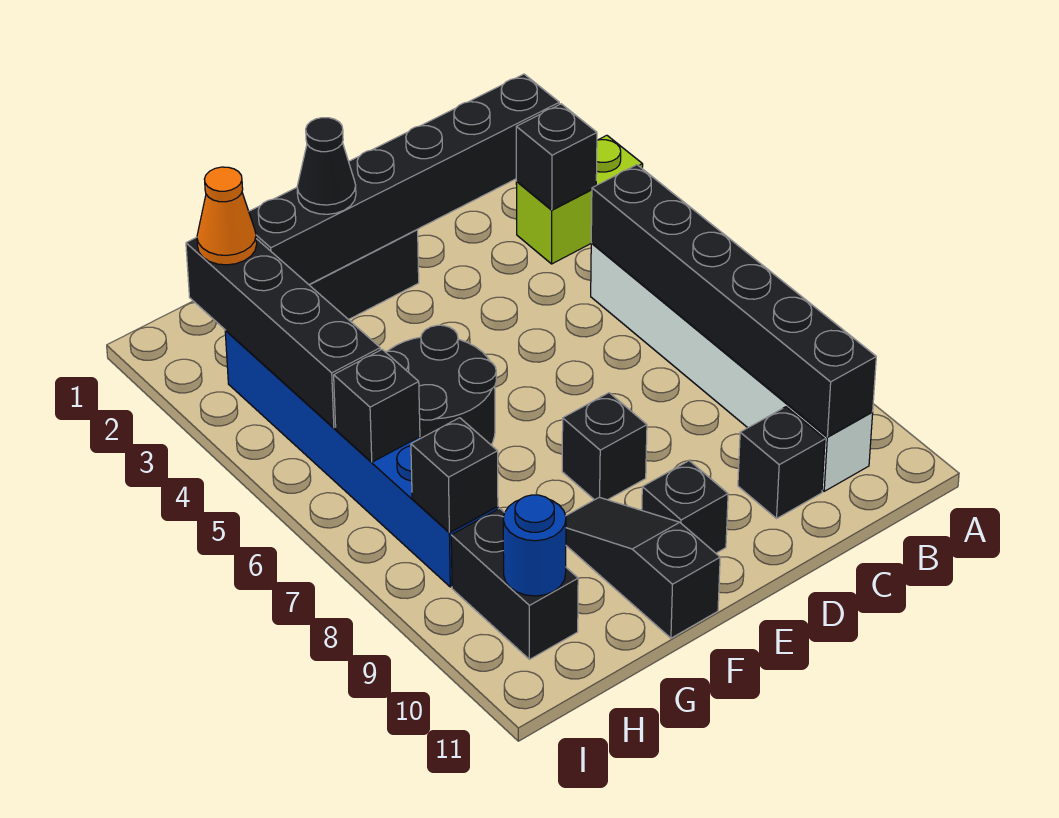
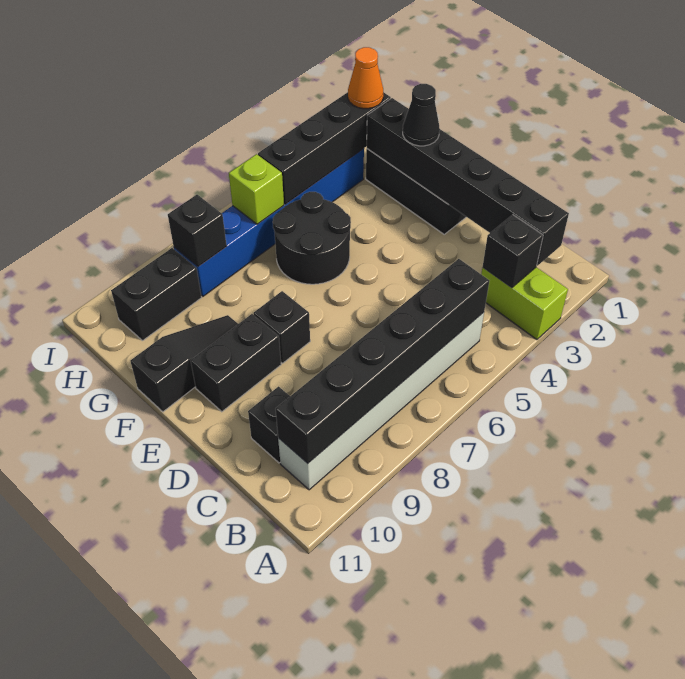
black brick E10 level 1 -> black brick E9:E10 level 1
black brick H6 level 2 -> lime brick H6 level 2
blue round brick H10 level 2 -> none

